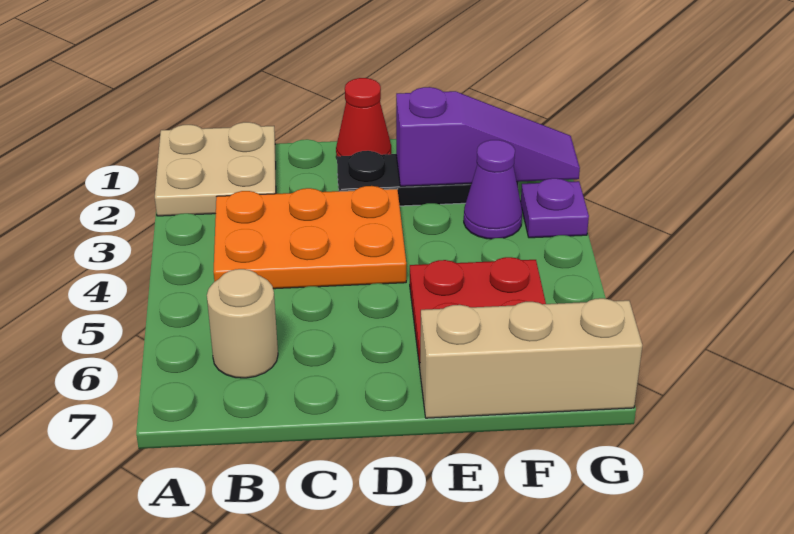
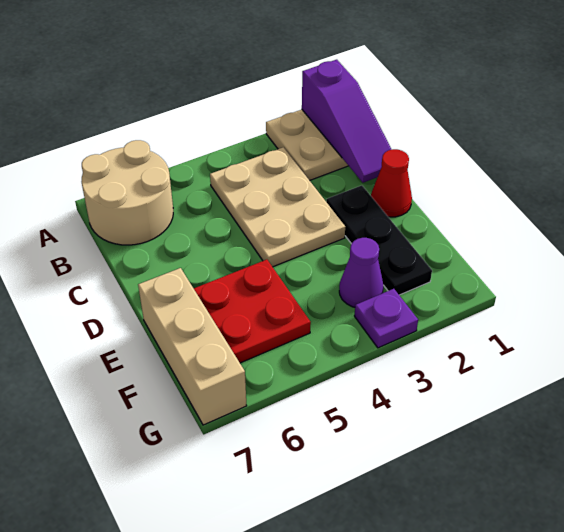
orange plate B3:D4 level 1 -> tan plate B3:D4 level 1
tan round brick B6 level 1 -> tan round brick A6:B7 level 1
purple slope E2:G2 level 2 top E -> purple slope A1:C1 level 2 top A

